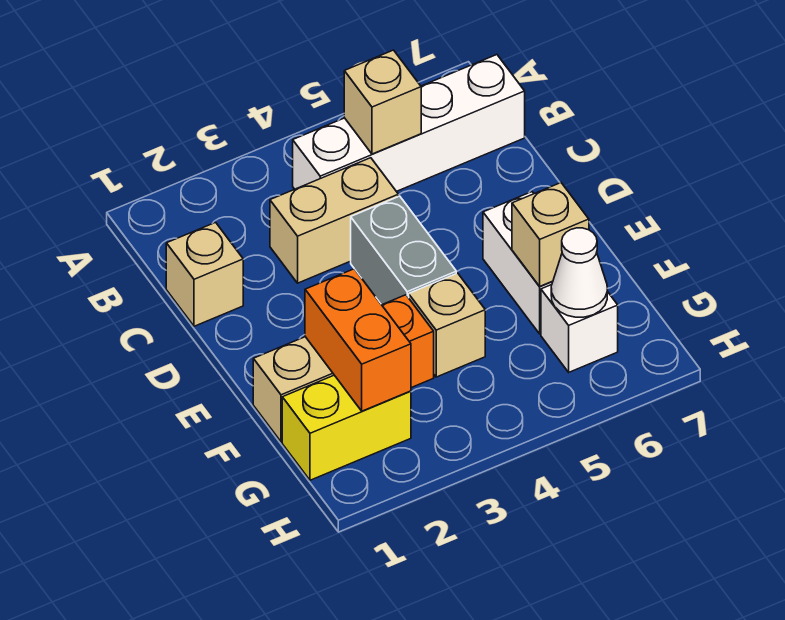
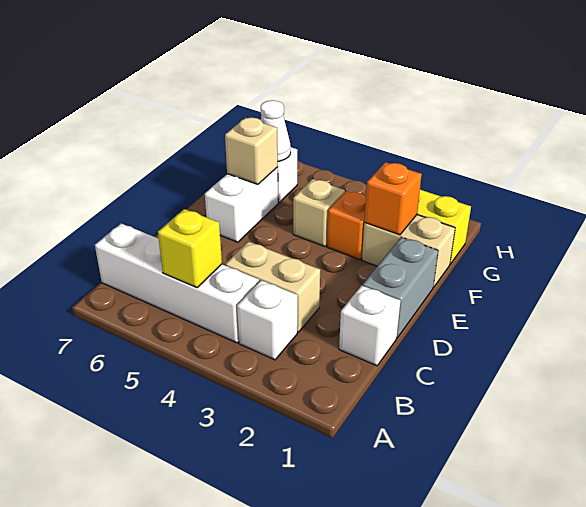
none -> white brick B3 level 1
tan brick B5 level 2 -> yellow brick B5 level 2
tan brick C1 level 1 -> white brick C1 level 1
grey brick D4:E4 level 1 -> grey brick D1:E1 level 1
orange brick F2:G2 level 2 -> orange brick F2 level 2

